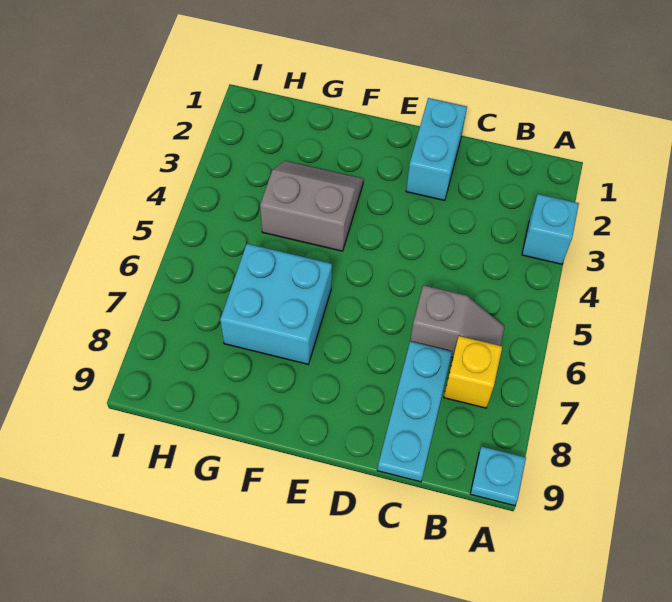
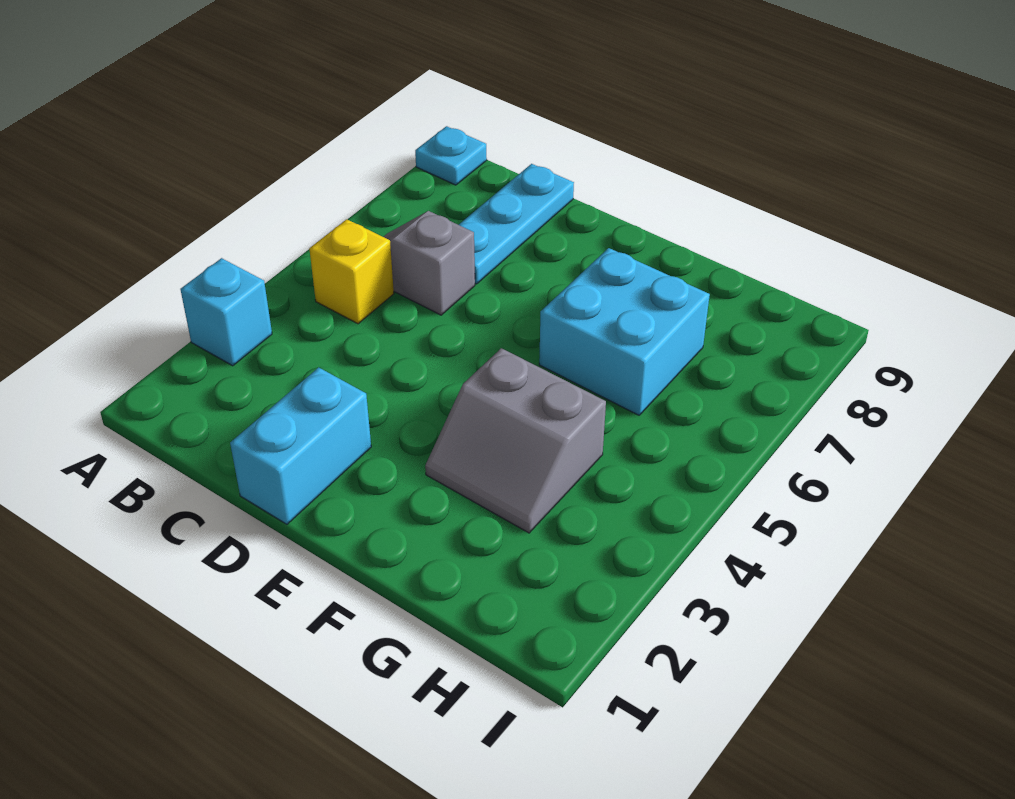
yellow brick B7 level 1 -> yellow brick B5 level 1

